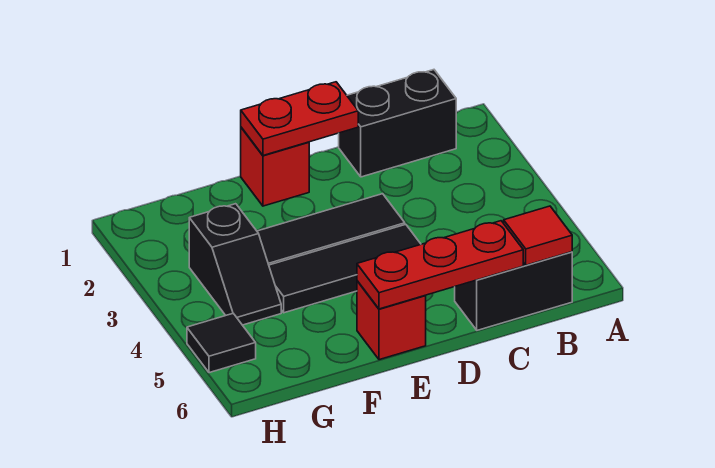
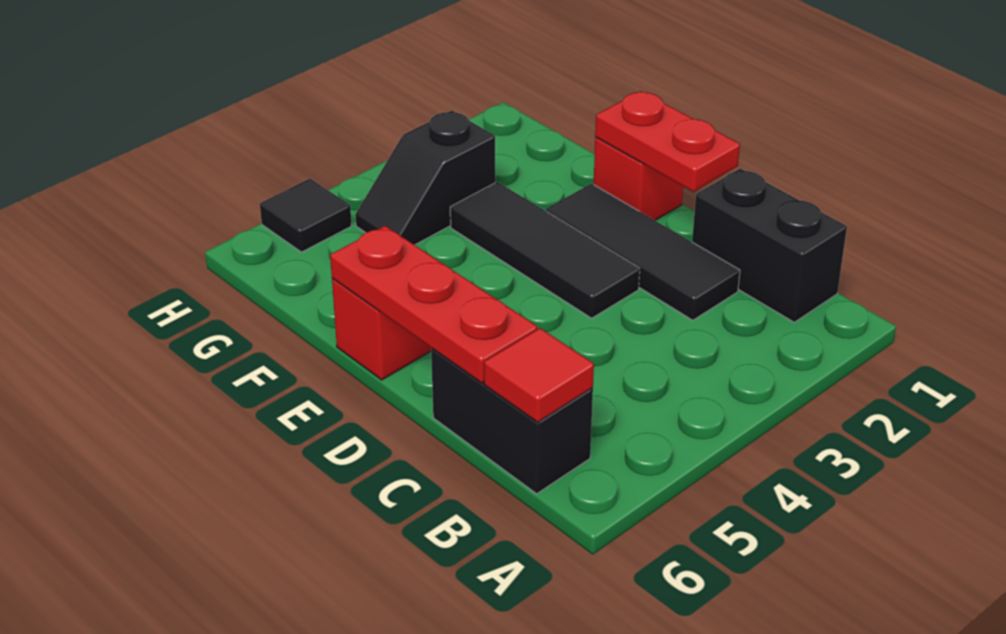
black tile D4:F4 level 1 -> black tile C2:E2 level 1

